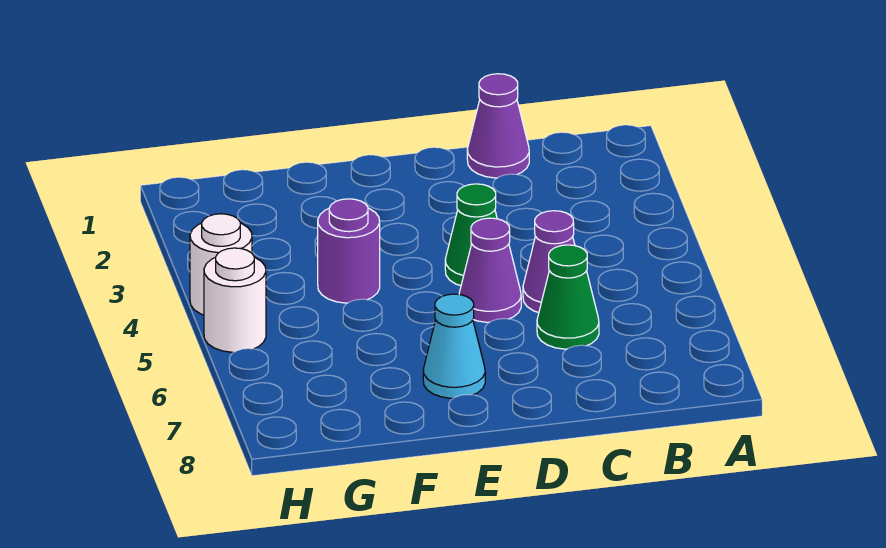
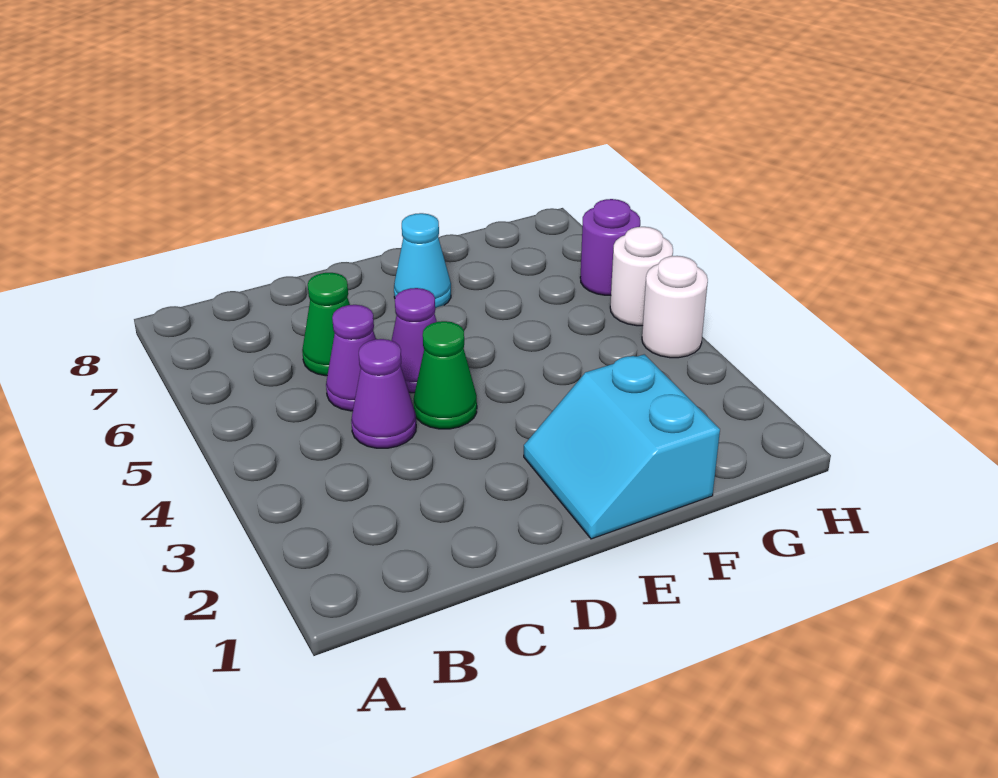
purple cone C1 level 1 -> purple cone C4 level 1
none -> cyan slope E1:F2 level 1 top F
purple round brick F4 level 1 -> purple round brick H6 level 1

